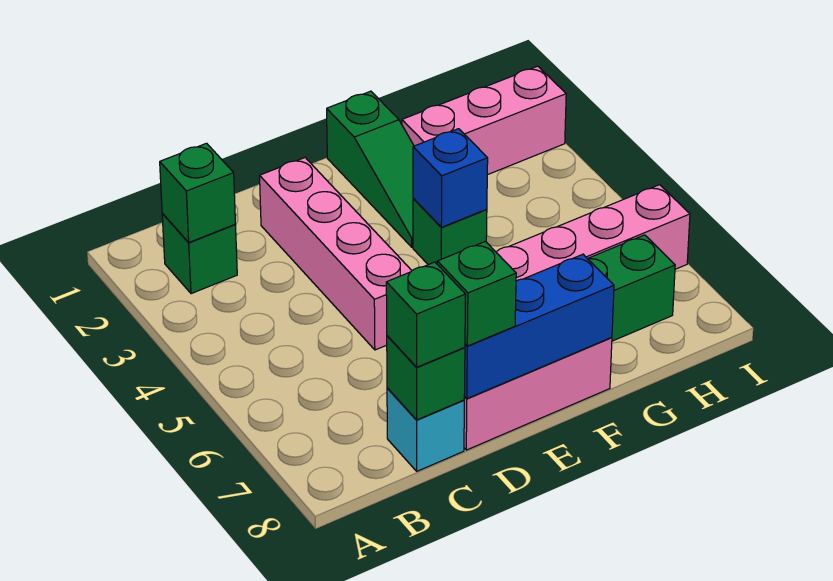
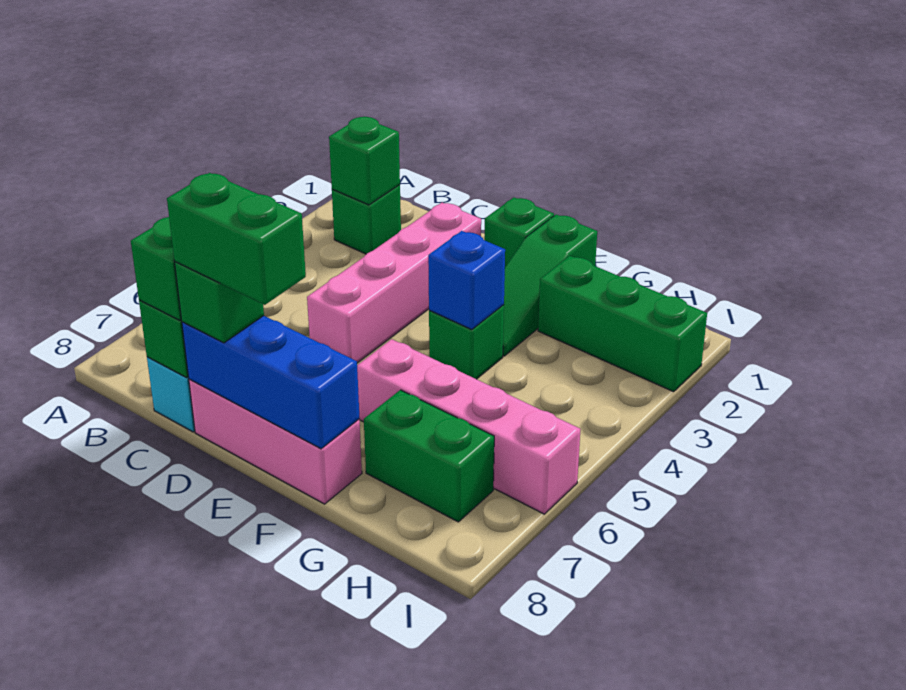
none -> green brick D8:E8 level 4
none -> green brick E1 level 1
pink brick G2:I2 level 1 -> green brick G2:I2 level 1

